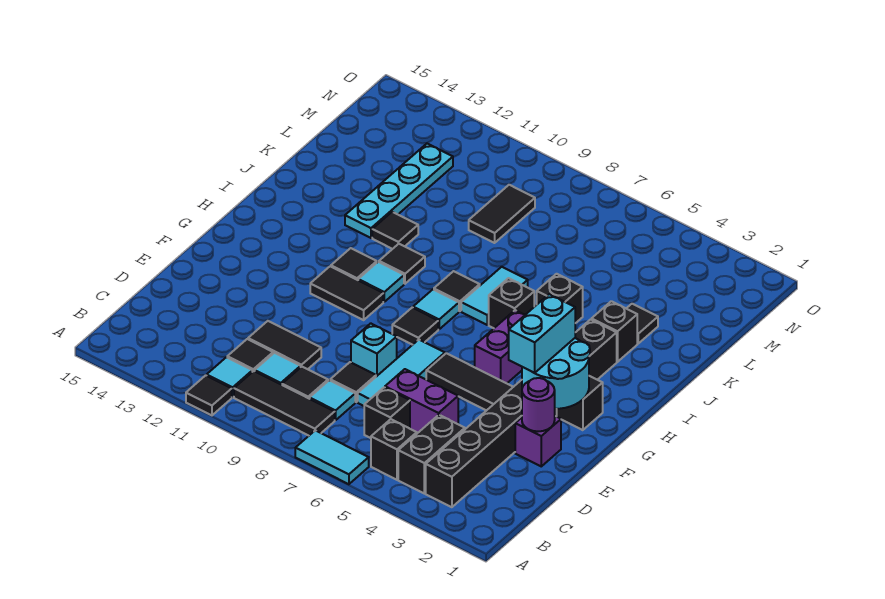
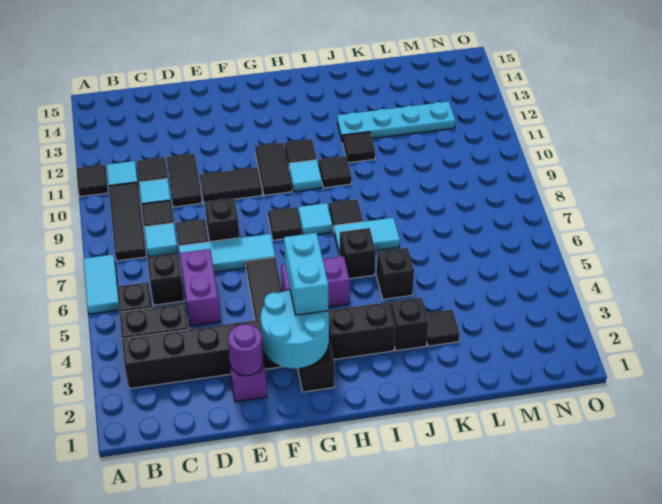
cyan brick E8 level 1 -> black brick E8 level 1
cyan brick F3:G3 level 3 -> cyan brick G3:G4 level 3
black tile L9:M9 level 1 -> black tile E10:F10 level 1

